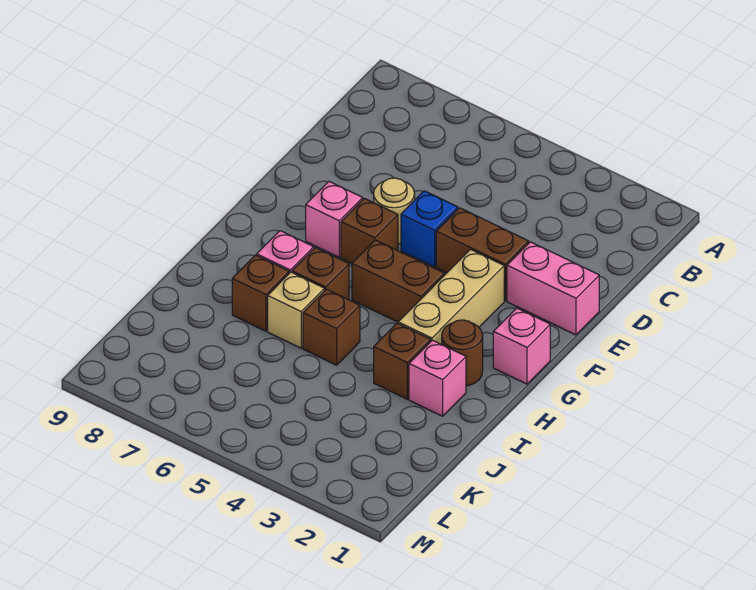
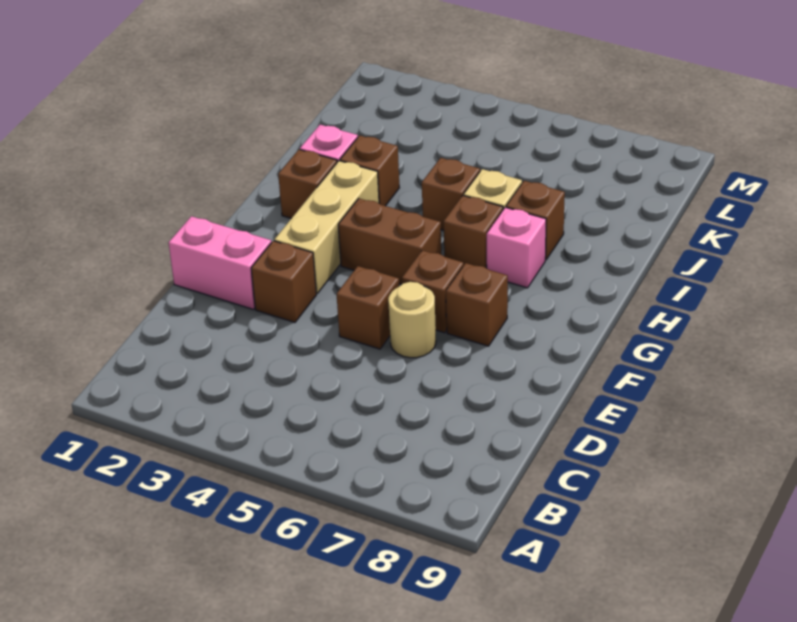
brown brick E3:E4 level 1 -> brown brick E3 level 1
blue brick E5 level 1 -> brown brick E5 level 1
pink brick F7 level 1 -> brown brick F7 level 1
pink brick G1 level 1 -> none
brown round brick H2 level 1 -> brown brick H2 level 1

